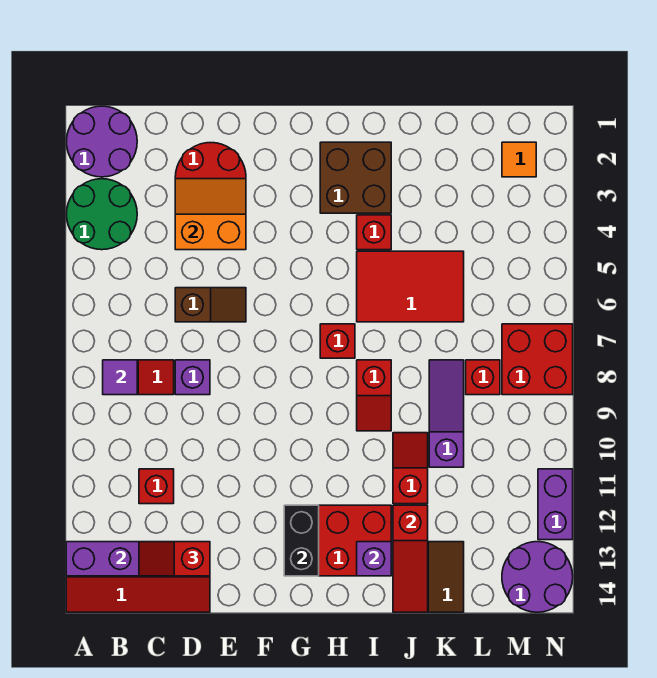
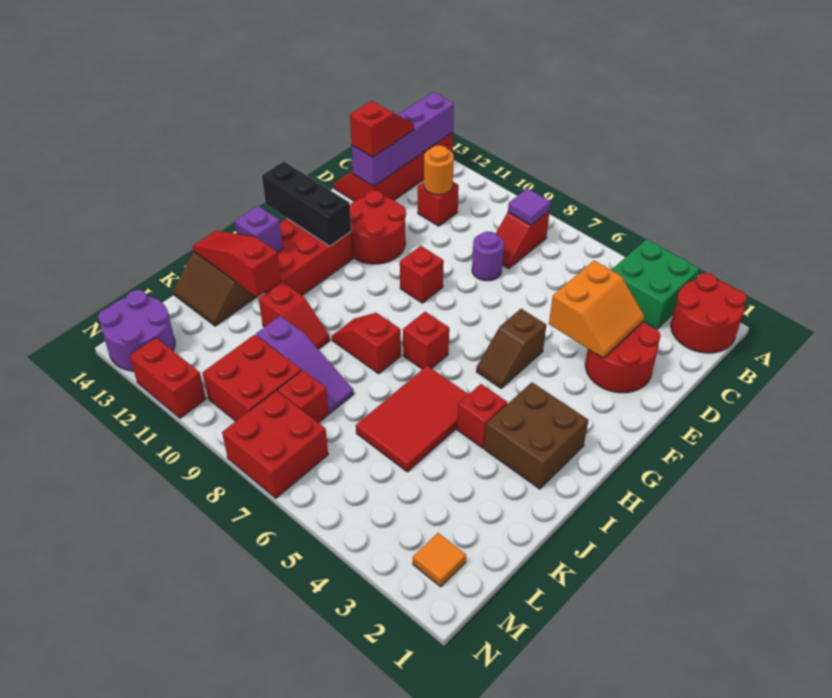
purple round brick A1:B2 level 1 -> red round brick A1:B2 level 1
green round brick A3:B4 level 1 -> green brick A3:B4 level 1
none -> orange round brick C11 level 2
brown slope D6:E6 level 1 top D -> brown slope F5:G5 level 1 top F
purple brick D8 level 1 -> purple round brick D8 level 1
none -> red round brick E11:F12 level 1
none -> red brick F9 level 1
black brick G12:G13 level 2 -> black brick G12:G14 level 2
none -> red brick L9:M10 level 1
purple brick N11:N12 level 1 -> red brick N11:N12 level 1

